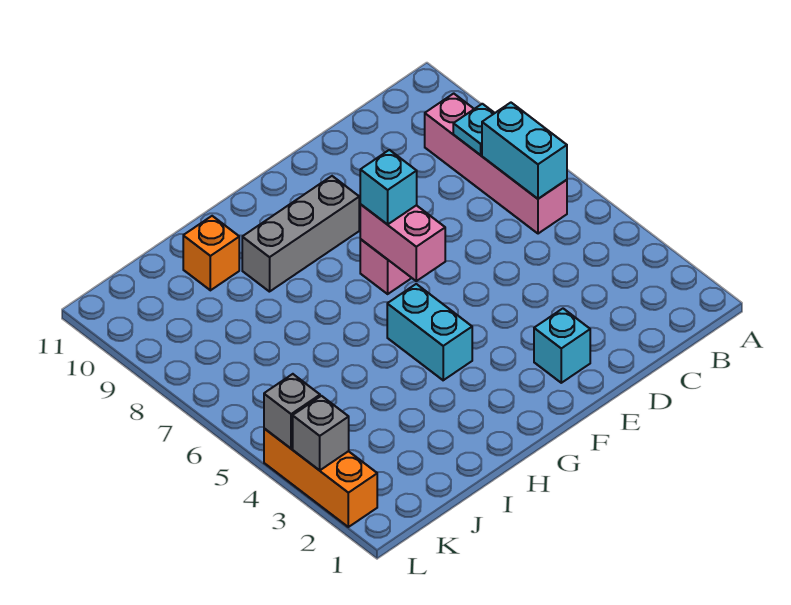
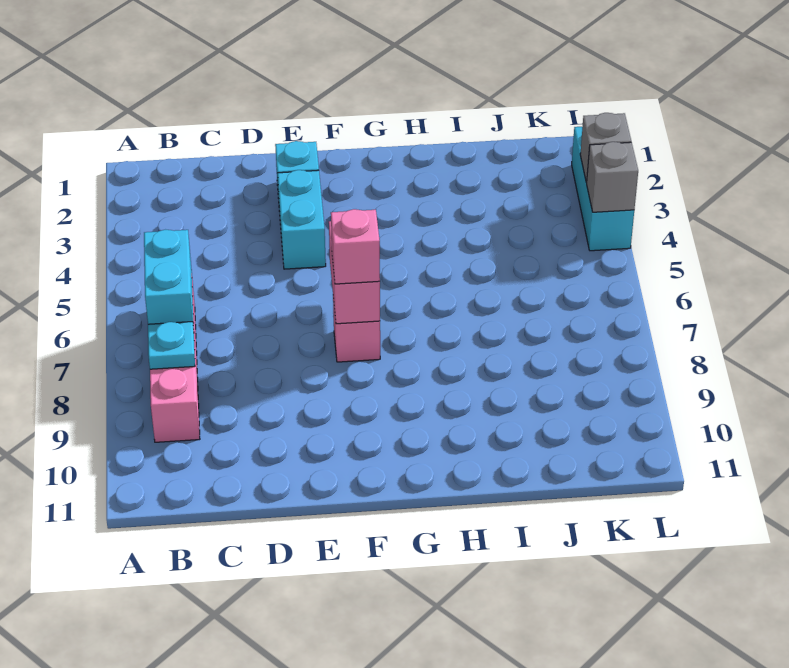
cyan brick F7 level 3 -> pink brick F7 level 3
grey brick F9:H9 level 1 -> none
cyan brick G4:G5 level 1 -> cyan brick E3:E4 level 1
orange brick I10 level 1 -> none
orange brick L2:L4 level 1 -> cyan brick L2:L4 level 1

